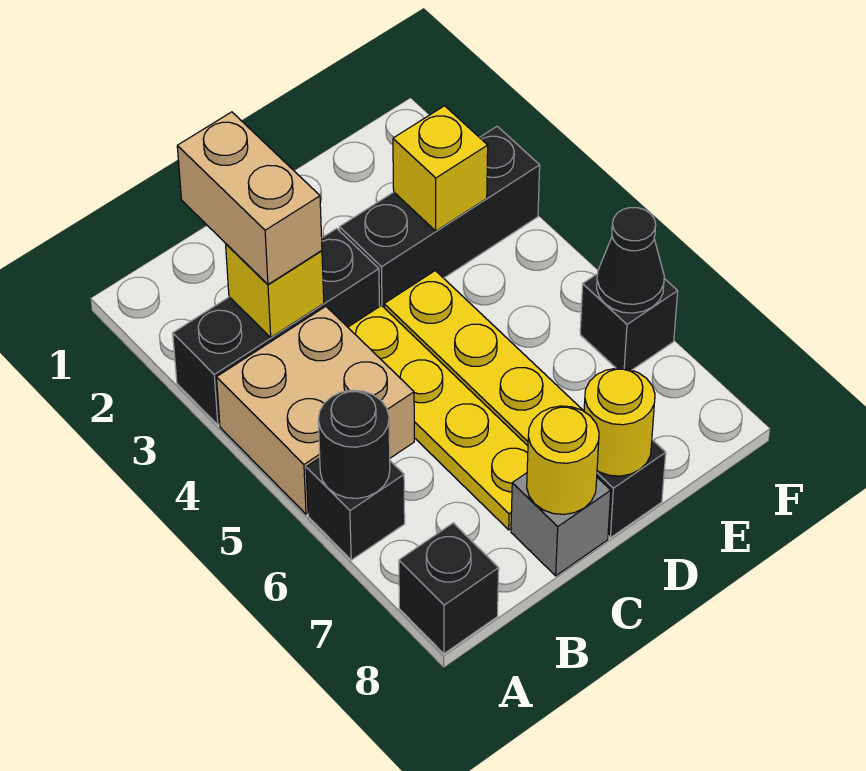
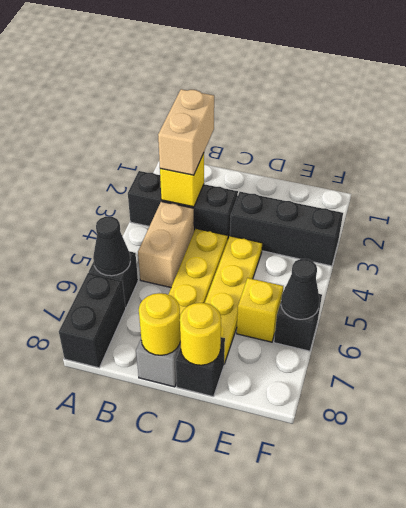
tan brick A4:B5 level 1 -> tan brick B4:B5 level 1
black round brick A6 level 2 -> black cone A6 level 2
black brick A8 level 1 -> black brick A7:A8 level 1
yellow brick E3 level 2 -> yellow brick E6 level 1

